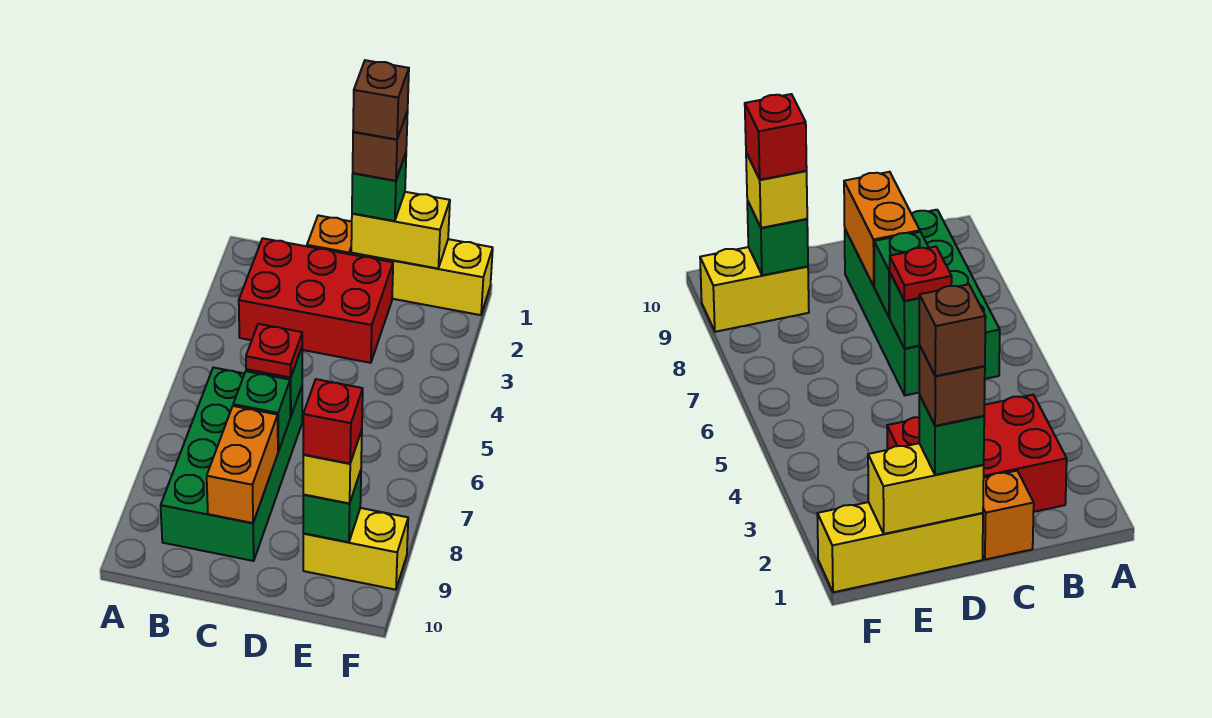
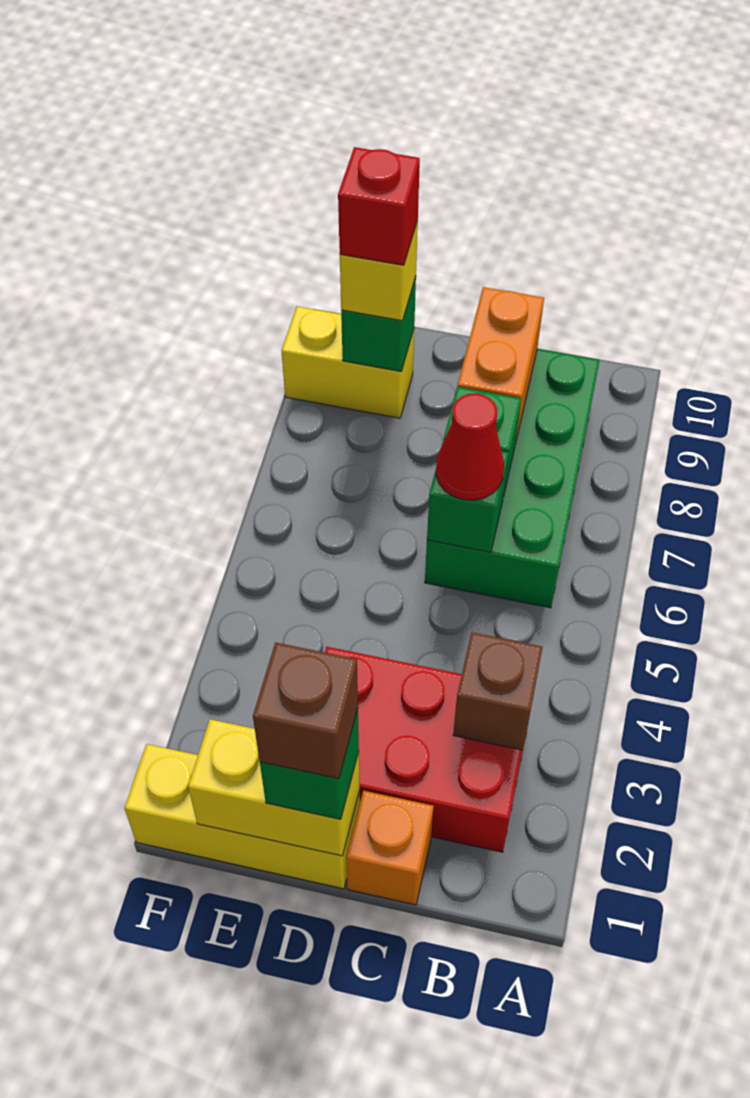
red plate C6 level 3 -> red cone C6 level 3
brown brick D1 level 5 -> brown brick B3 level 2

